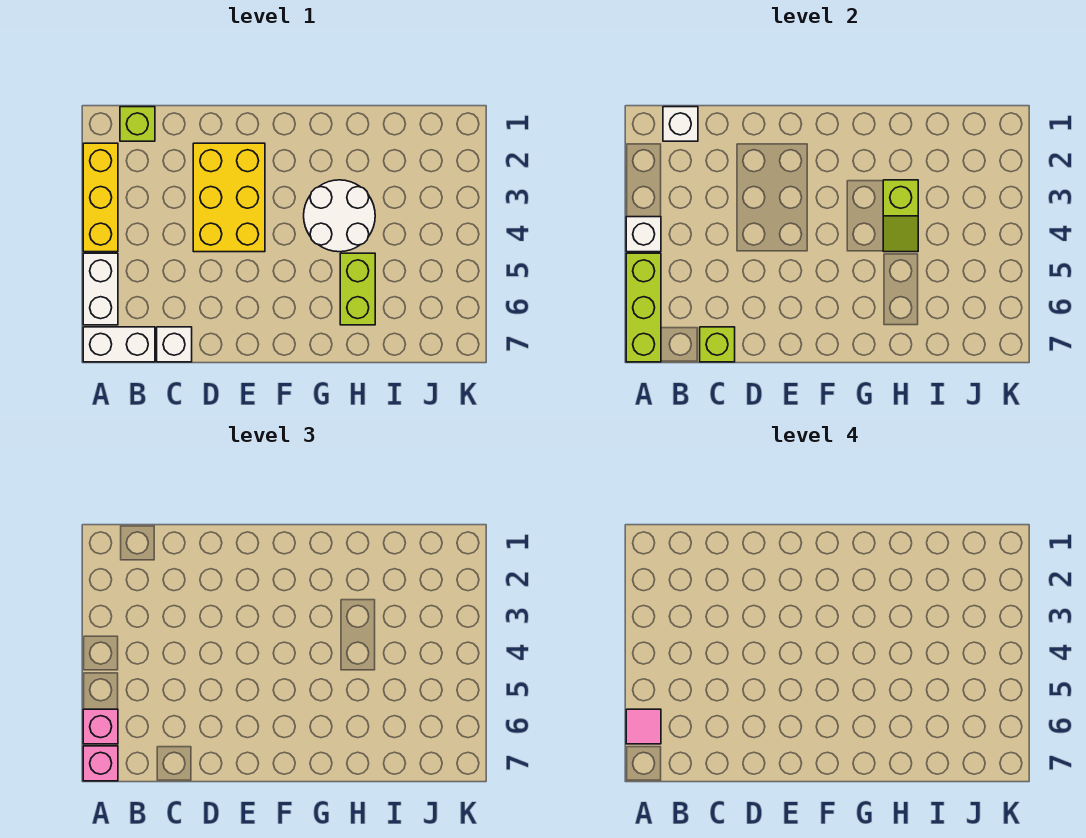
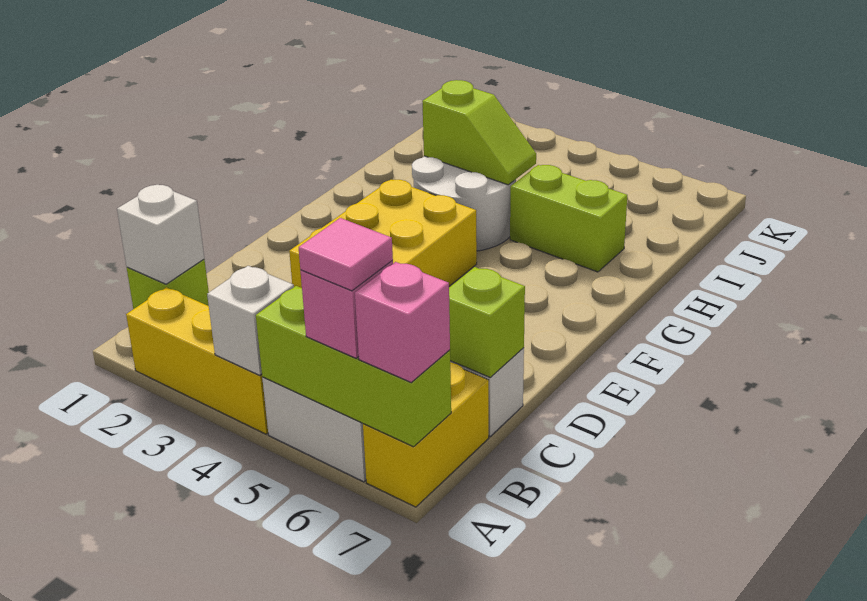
white brick A7:B7 level 1 -> yellow brick A7:B7 level 1
yellow brick D2:E4 level 1 -> yellow brick D3:F4 level 1

